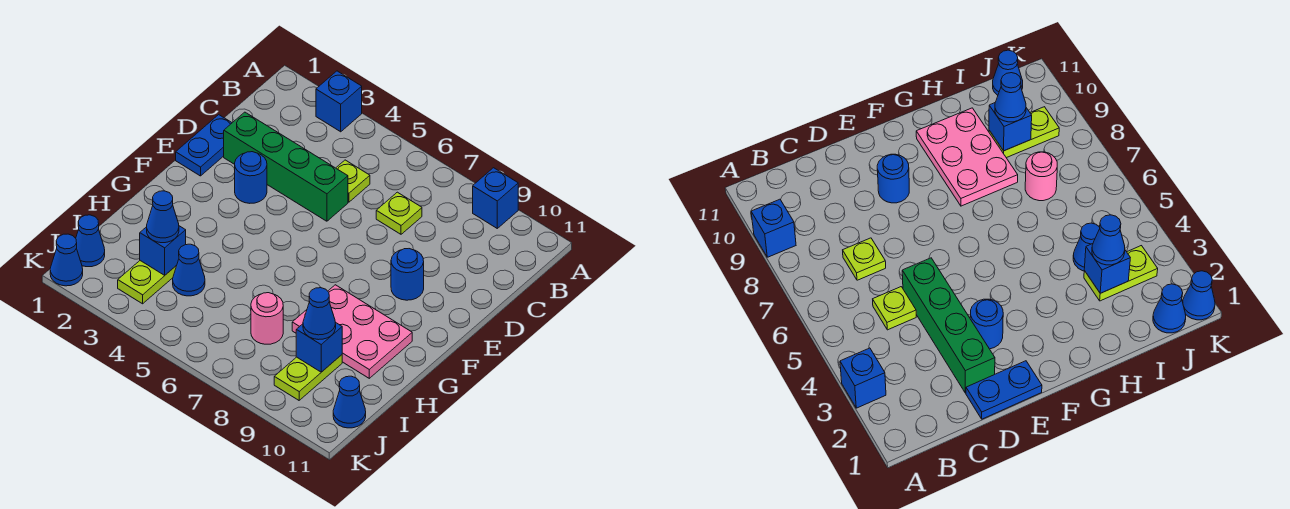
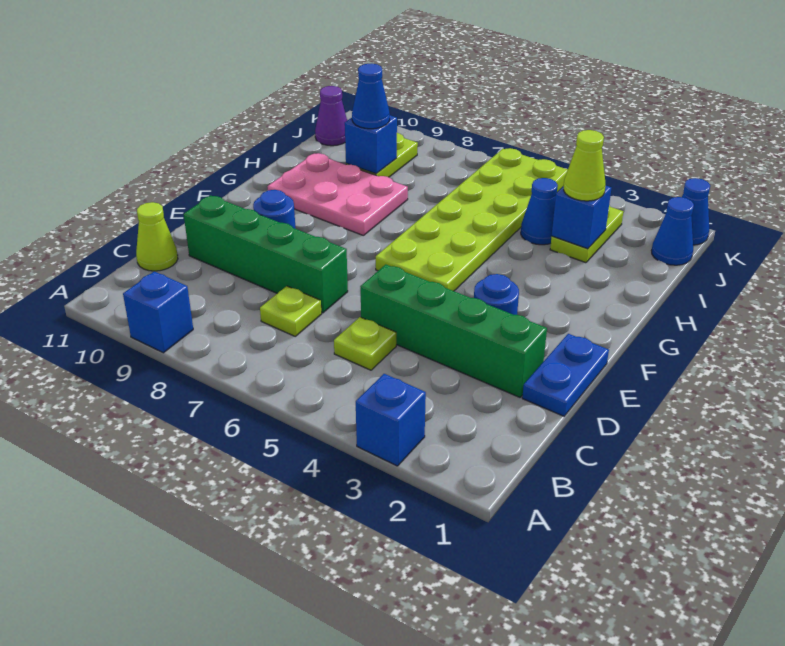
none -> lime cone C11 level 1
none -> green brick D7:D10 level 1
none -> lime plate F5:K6 level 1
blue cone I3 level 3 -> lime cone I3 level 3
pink round brick I7 level 1 -> none
blue cone J11 level 1 -> purple cone J11 level 1

